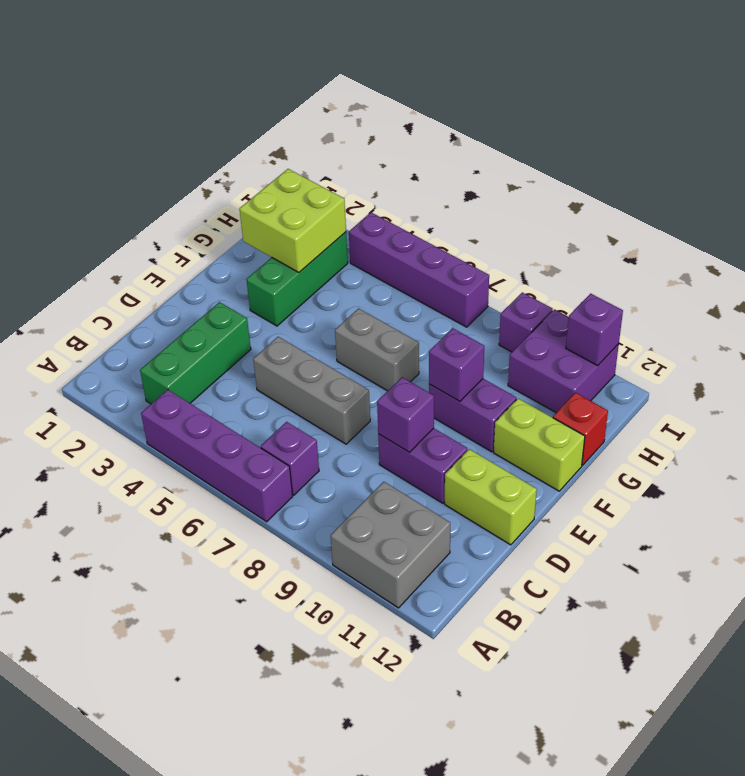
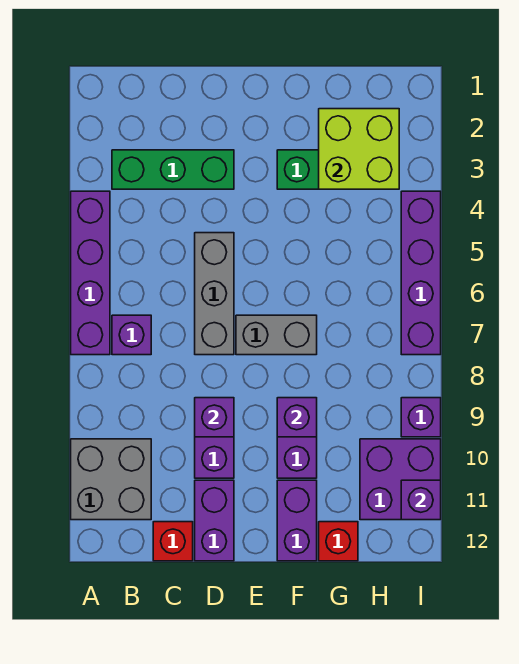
none -> red brick C12 level 1
lime brick D11:D12 level 1 -> purple brick D11:D12 level 1
grey brick F6:F7 level 1 -> grey brick E7:F7 level 1
lime brick F11:F12 level 1 -> purple brick F11:F12 level 1

